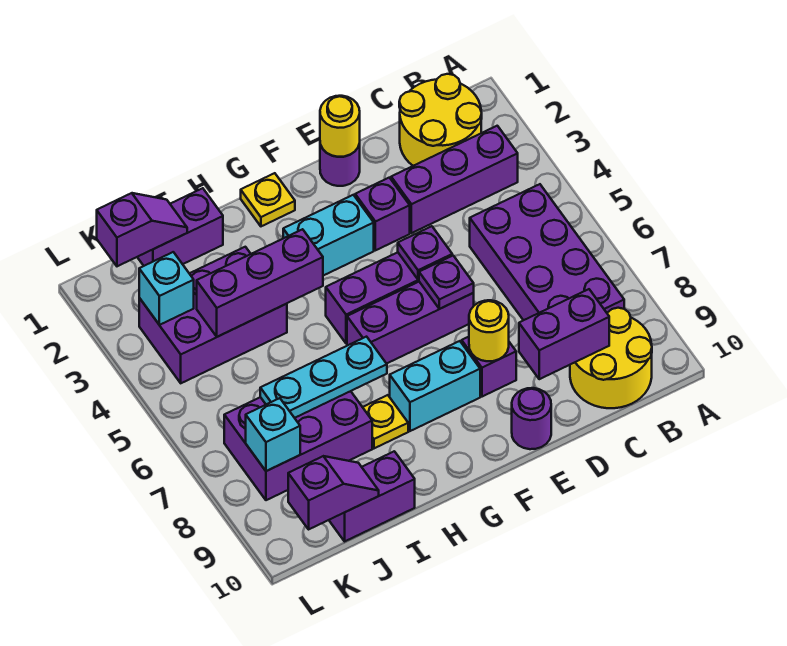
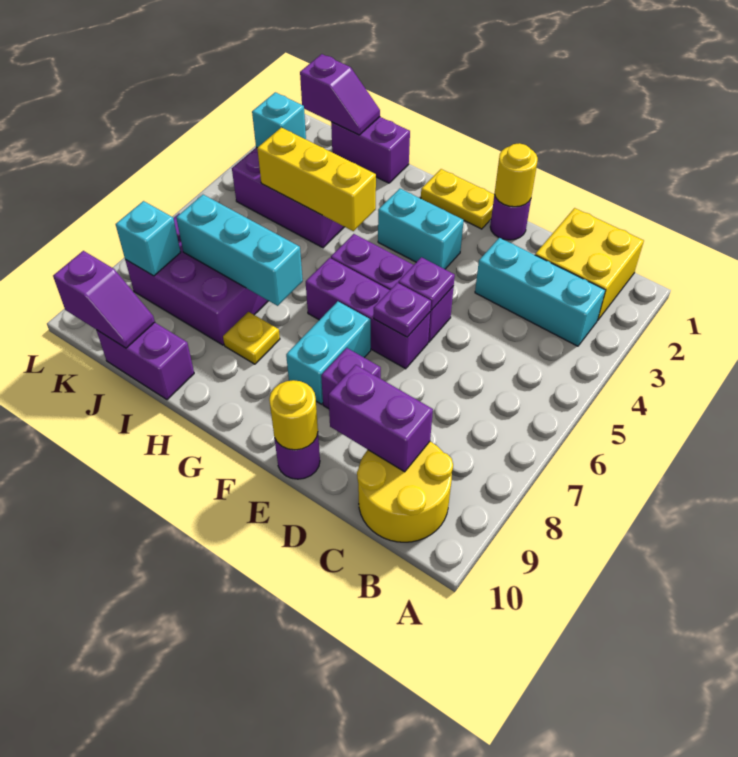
yellow round brick B1:C2 level 1 -> yellow brick B1:C2 level 1
purple brick B3:D3 level 1 -> cyan brick B3:D3 level 1
purple brick B5:C8 level 1 -> none
purple brick E3 level 1 -> none
yellow round brick E8 level 2 -> yellow round brick E10 level 2
cyan brick F8:G8 level 1 -> cyan brick F7:F8 level 1
yellow plate G1 level 1 -> yellow plate F1:G1 level 1
purple brick H4:J4 level 2 -> yellow brick H4:J4 level 2
cyan plate H7:J7 level 2 -> cyan brick H7:J7 level 2

